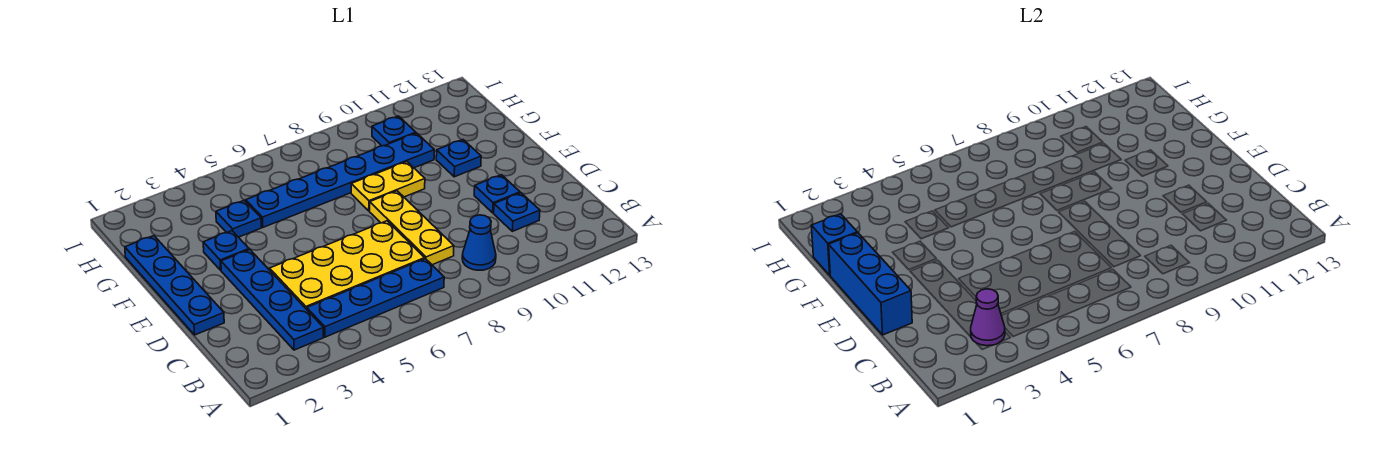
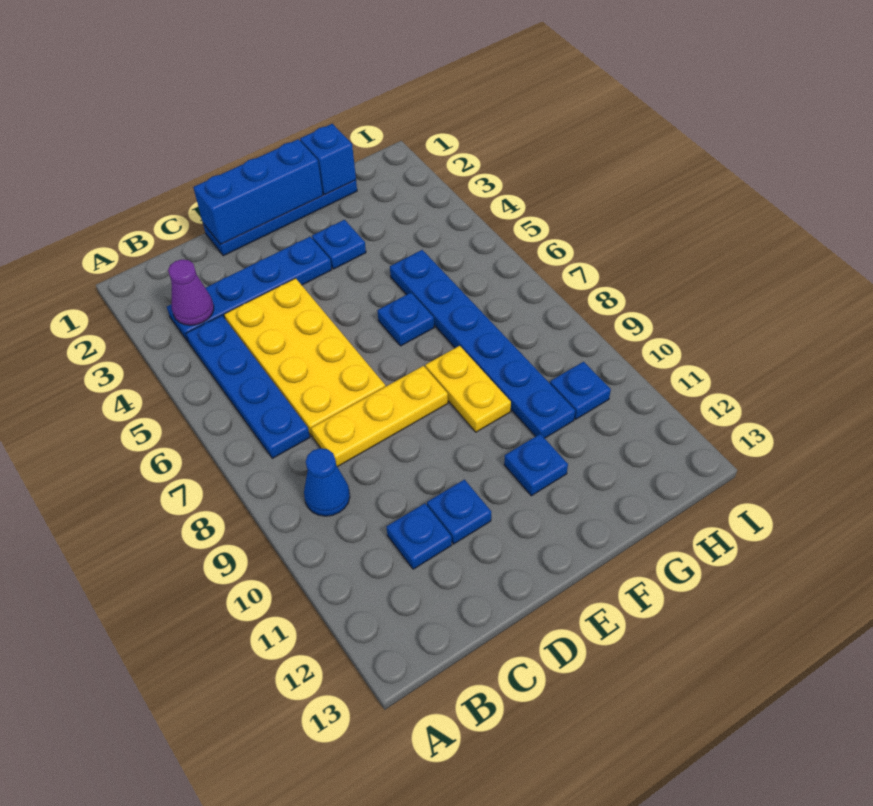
blue plate G4 level 1 -> blue plate F6 level 1

